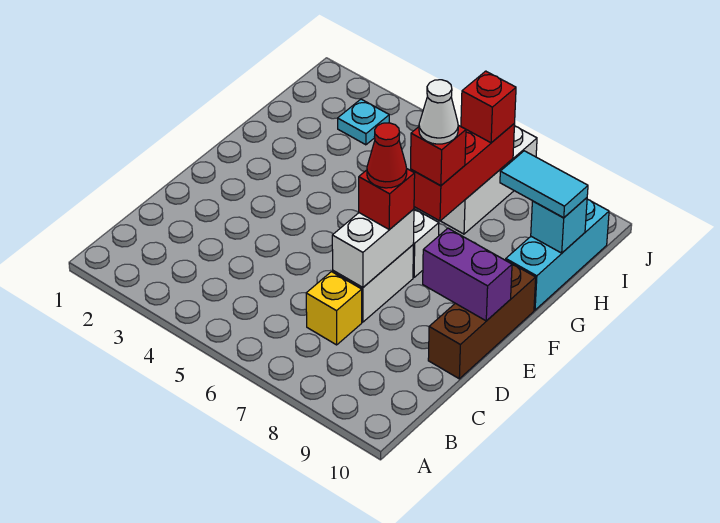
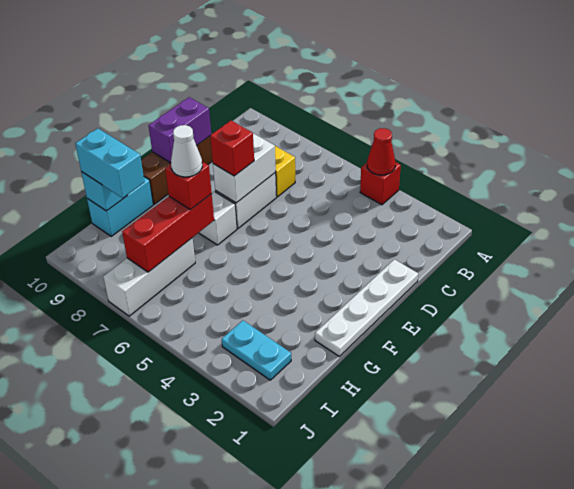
none -> white plate D1:G1 level 1
red cone E7 level 4 -> red cone A4 level 2
purple brick E9:E10 level 2 -> purple brick D10:E10 level 2
cyan brick G10:I10 level 1 -> cyan brick G10:H10 level 1
cyan tile H9:H10 level 3 -> cyan brick H9:H10 level 3
cyan plate I3 level 1 -> cyan plate I2:I3 level 1
red brick I7 level 3 -> red brick A4 level 1

